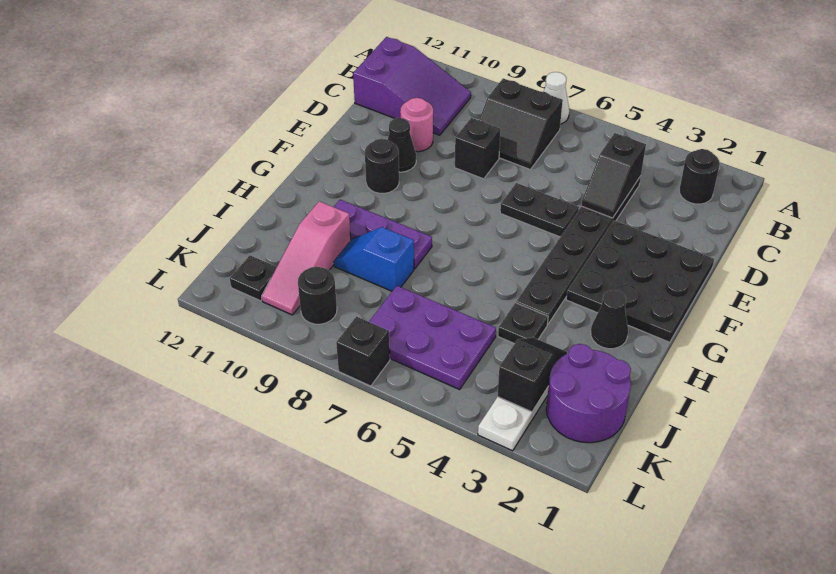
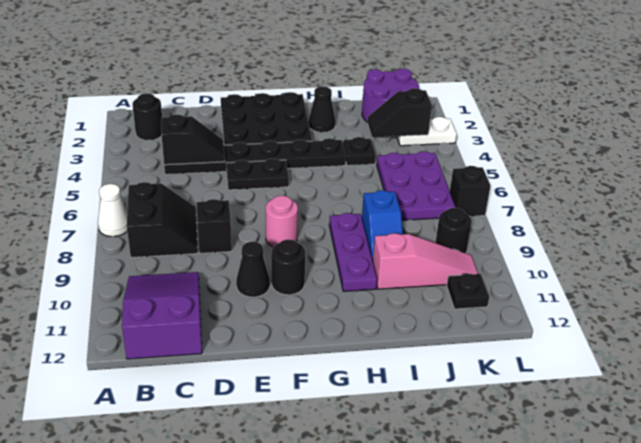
pink round brick D10 level 1 -> pink round brick F8 level 1
black plate E5:E6 level 1 -> black plate E5:F5 level 1

